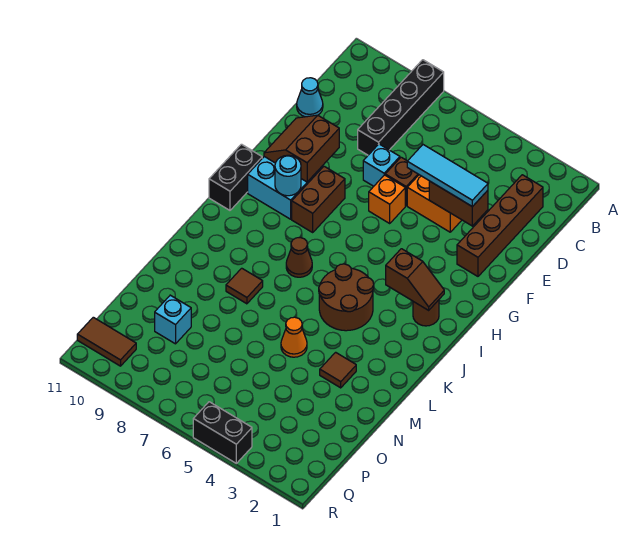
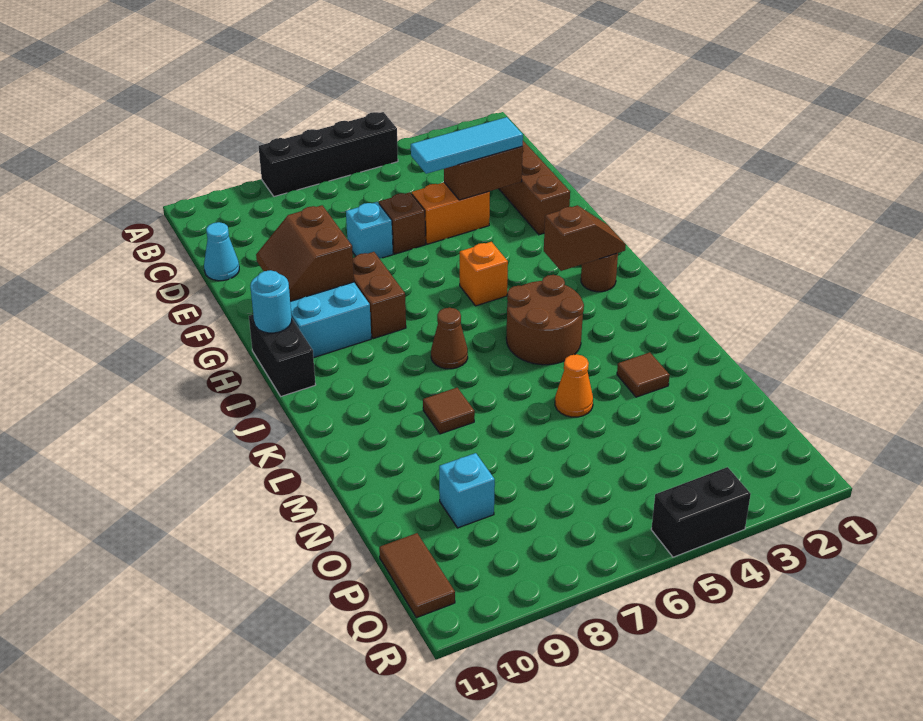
black brick A8:D8 level 1 -> black brick A5:A8 level 1
orange brick F6 level 1 -> orange brick H5 level 1
cyan round brick H9 level 2 -> cyan round brick H11 level 2
brown tile Q10:Q11 level 1 -> brown tile P11:Q11 level 1

